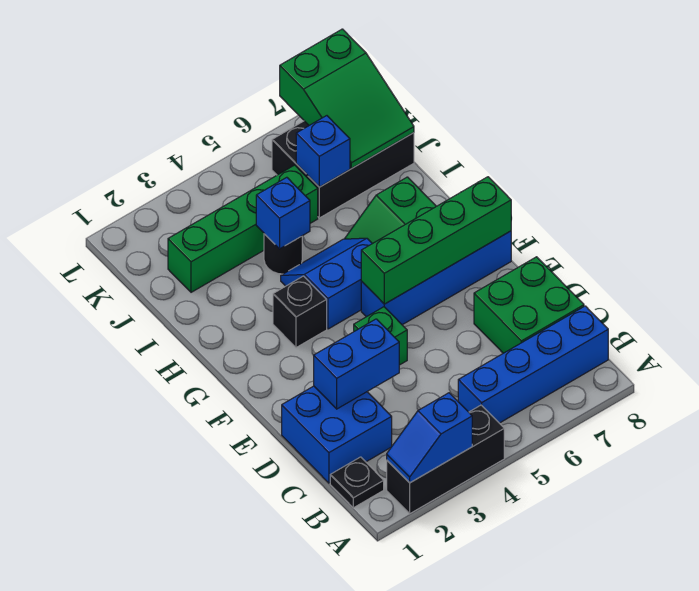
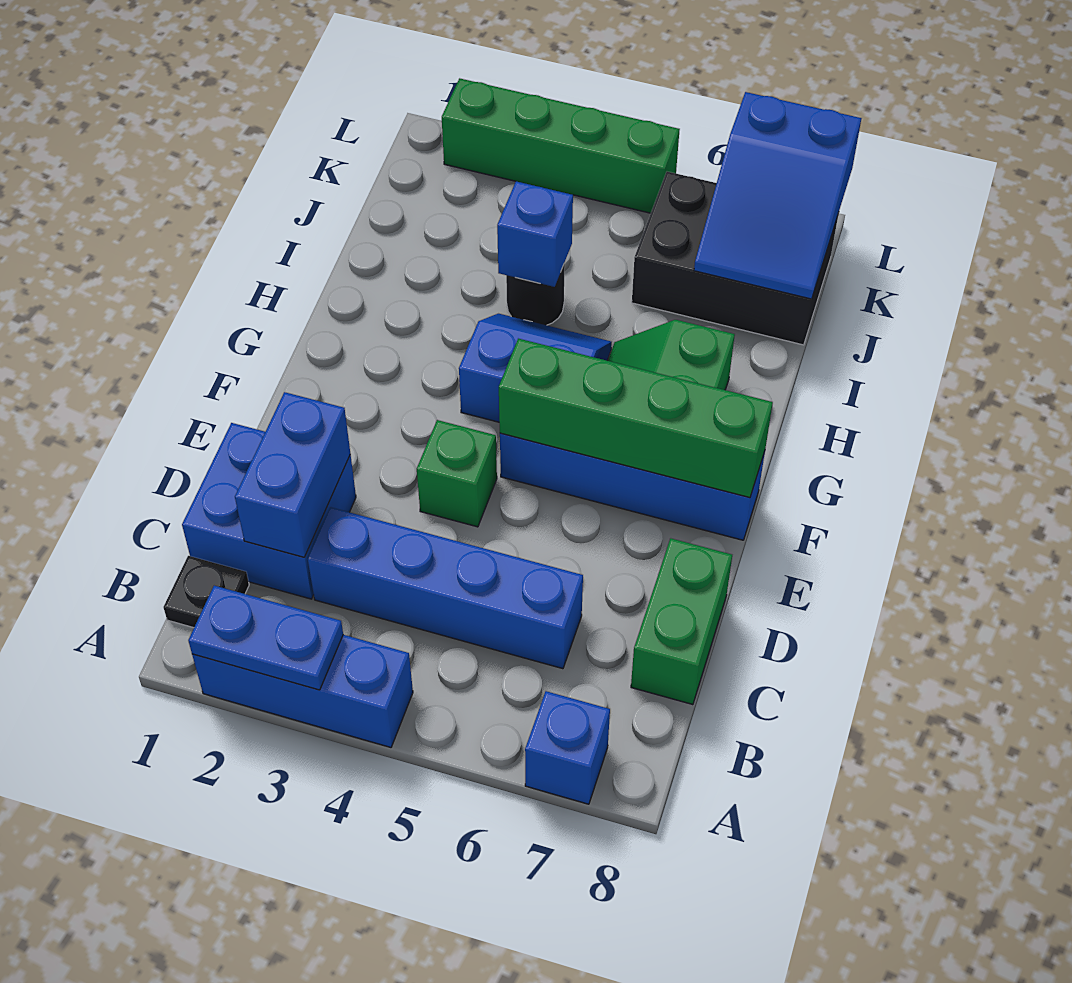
black brick A2:A4 level 1 -> blue brick A2:A4 level 1
blue slope A2:A3 level 2 top 3 -> blue plate A2:A3 level 2
blue brick B5:B8 level 1 -> blue brick C3:C6 level 1
green brick C7:D8 level 1 -> green brick C8:D8 level 1
blue brick D2:D3 level 2 -> blue brick C2:D2 level 2
black brick G3 level 1 -> none
green brick J2:J5 level 1 -> green brick L2:L5 level 1
blue brick J6 level 2 -> blue brick A7 level 1
green slope J7:L8 level 2 top L -> blue slope J7:L8 level 2 top L

